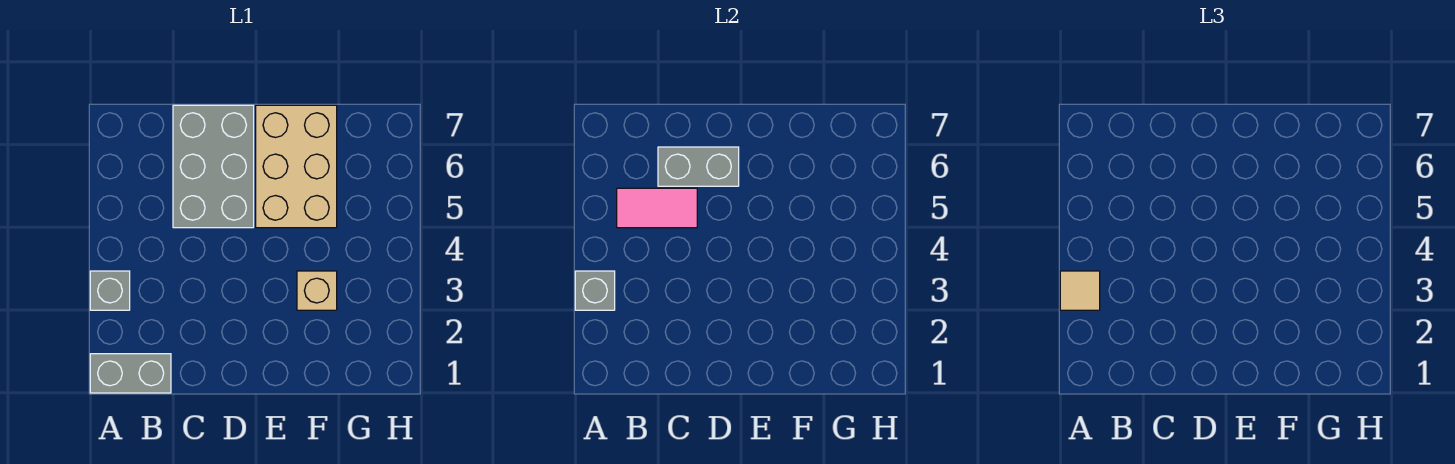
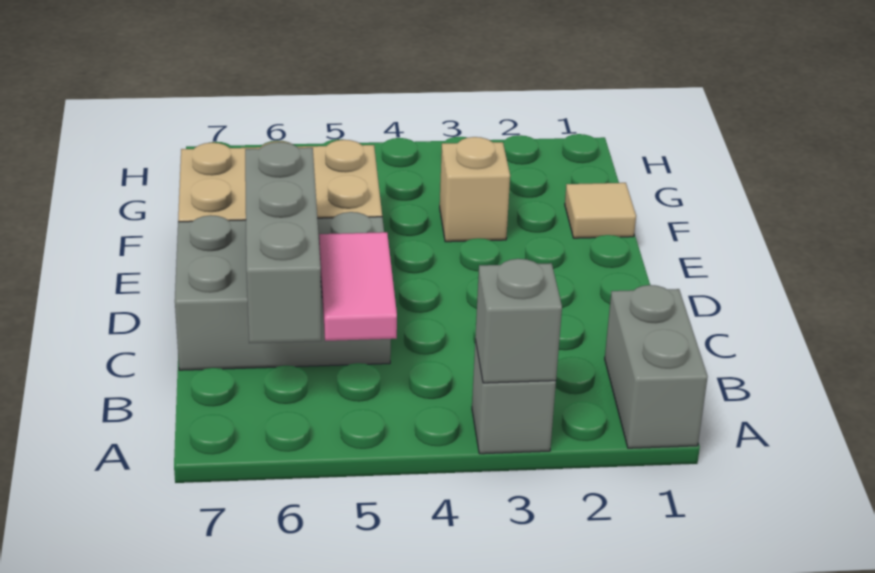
tan tile A3 level 3 -> tan tile F1 level 1
grey brick C6:D6 level 2 -> grey brick B6:D6 level 2

